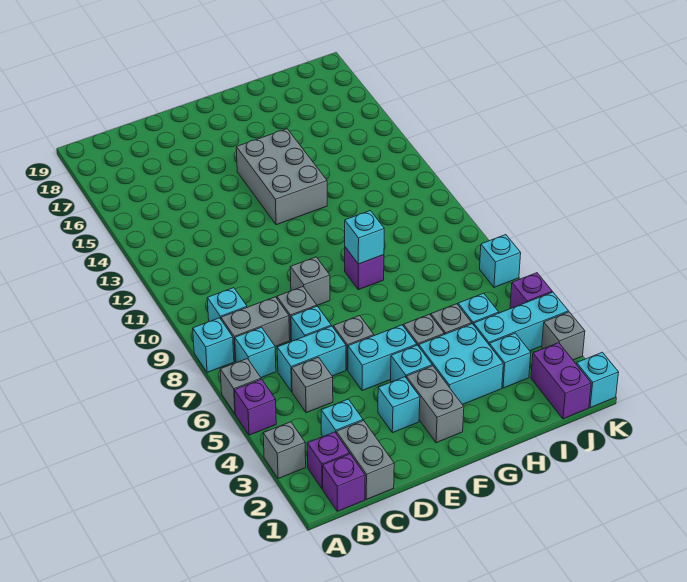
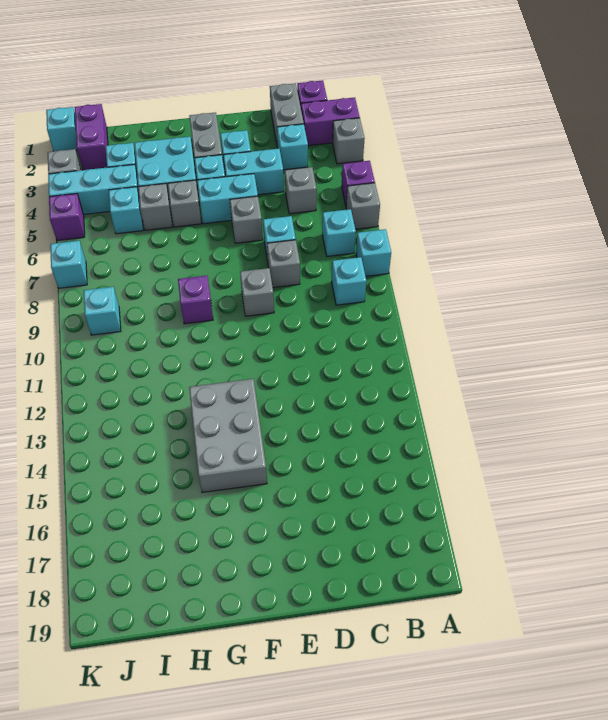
purple brick B2 level 1 -> purple brick A2:B2 level 1
grey brick B8:C8 level 1 -> none
cyan brick C6:D6 level 1 -> cyan brick D4:E4 level 1
cyan brick G9 level 2 -> cyan brick J9 level 1

